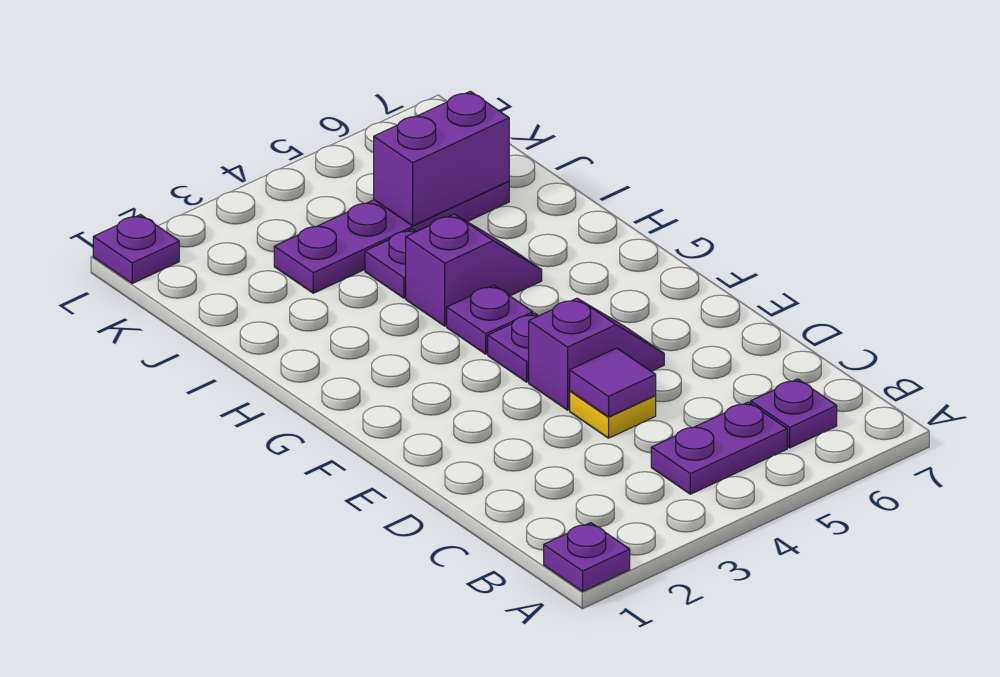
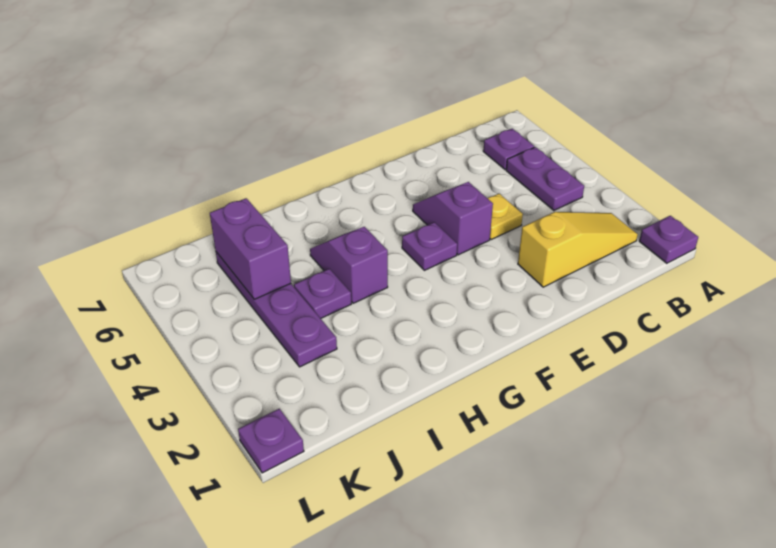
none -> yellow slope B2:D2 level 1 top D
purple tile D4 level 2 -> none
purple plate G4 level 1 -> none

